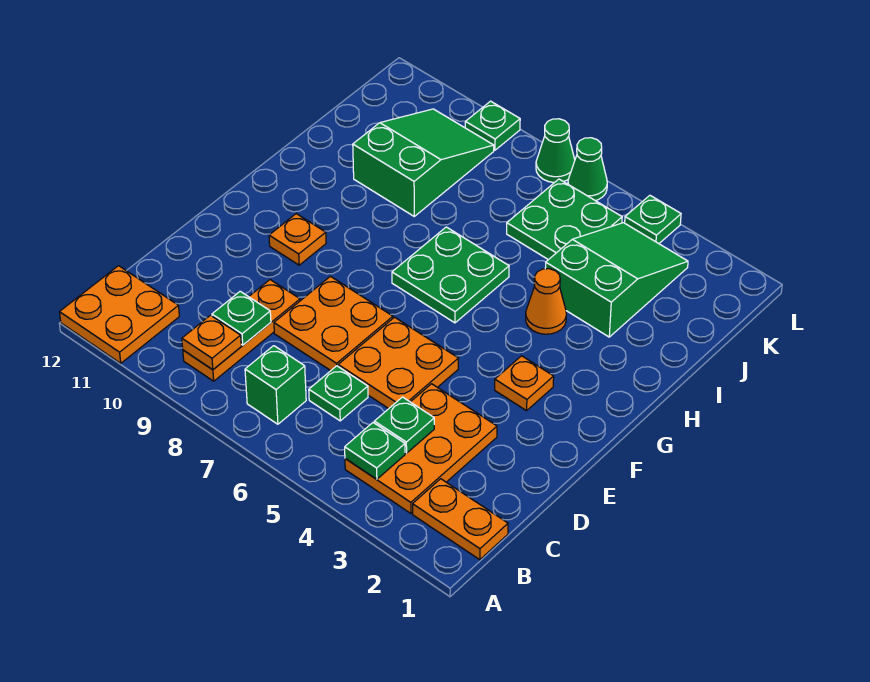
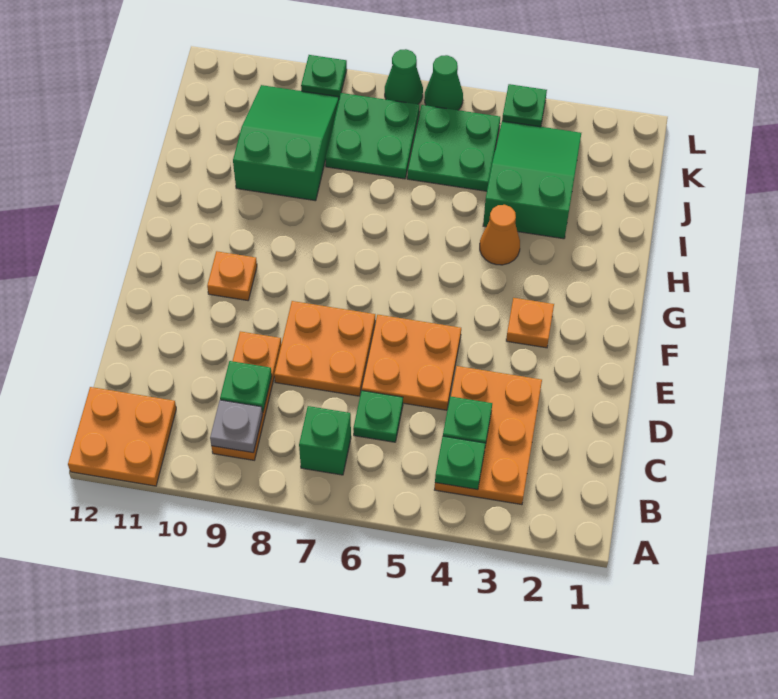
orange plate B1:B2 level 1 -> none
orange plate B9 level 2 -> grey plate B9 level 2
green plate G6:H7 level 1 -> green plate J7:K8 level 1

